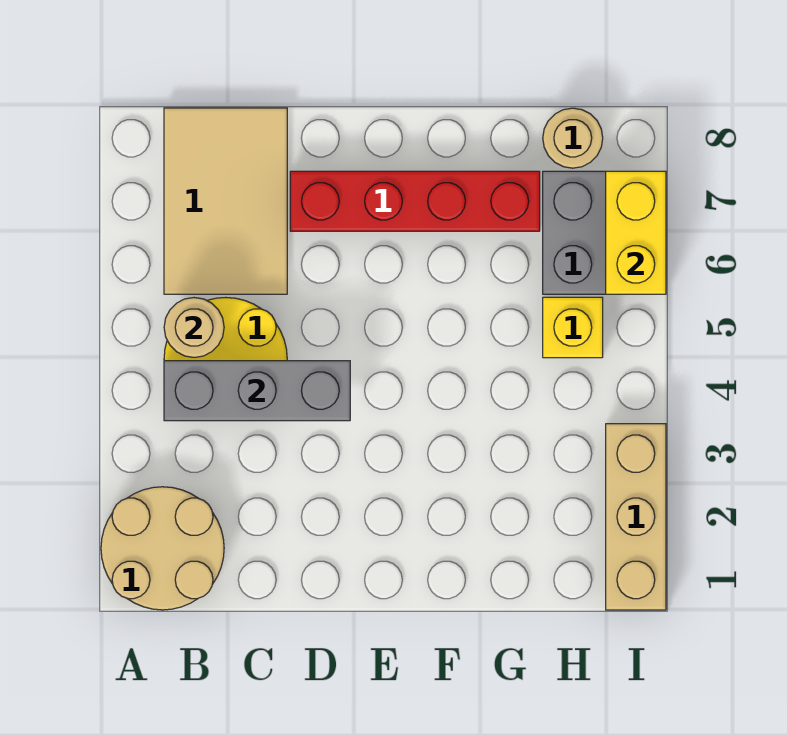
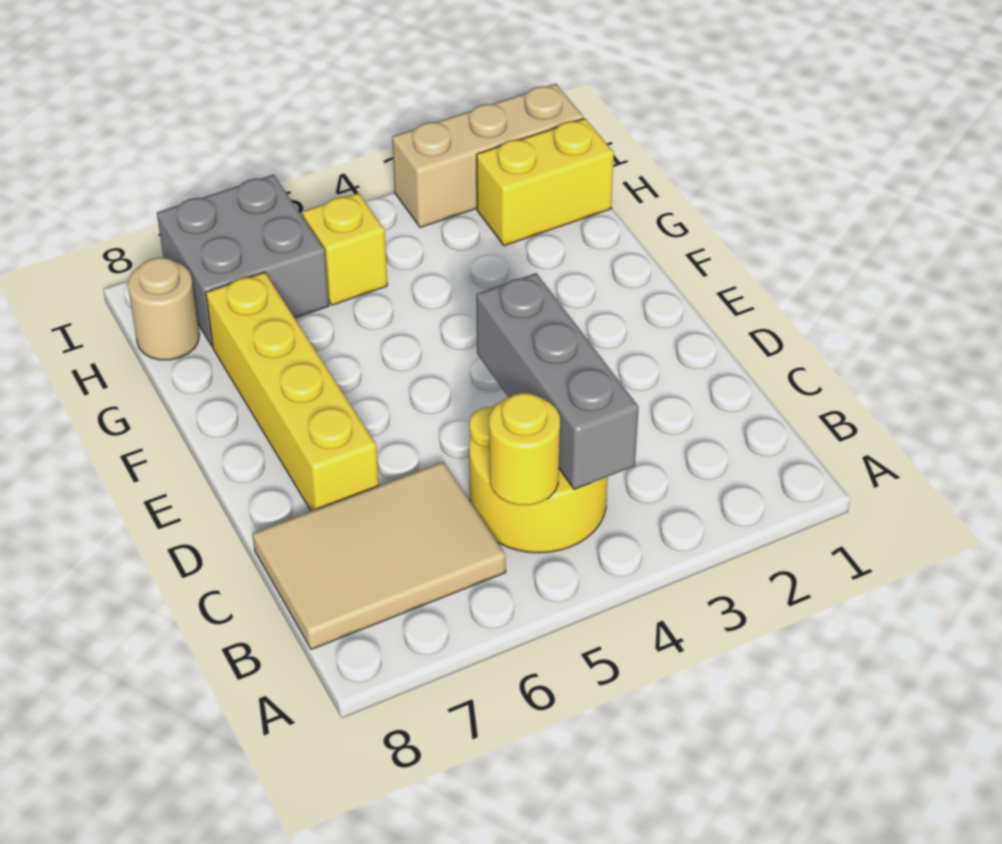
tan round brick A1:B2 level 1 -> none
tan round brick B5 level 2 -> yellow round brick B5 level 2
red brick D7:G7 level 1 -> yellow brick D7:G7 level 1
yellow brick I6:I7 level 2 -> yellow brick H1:H2 level 1

